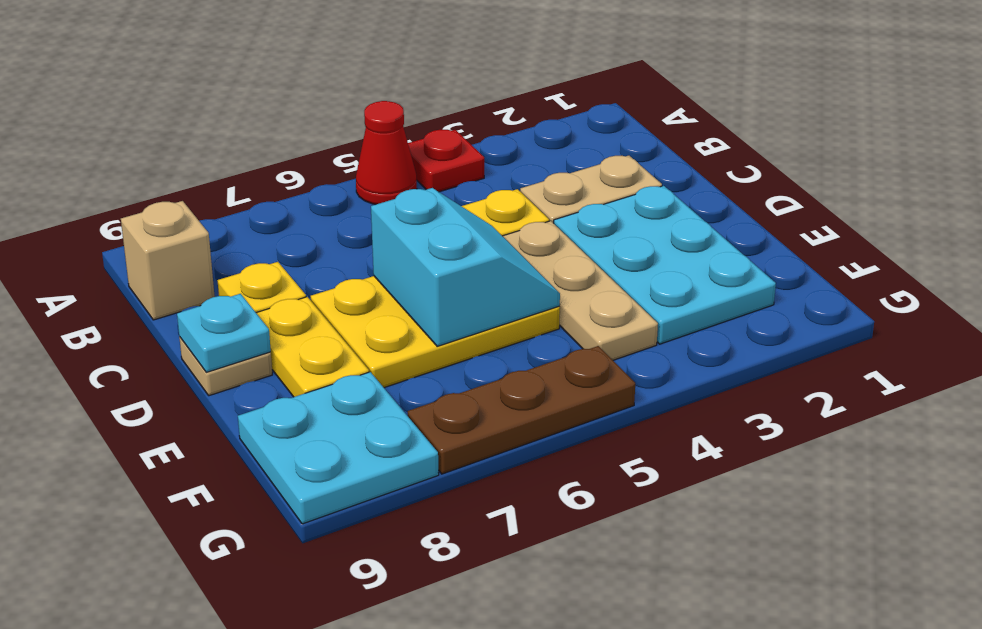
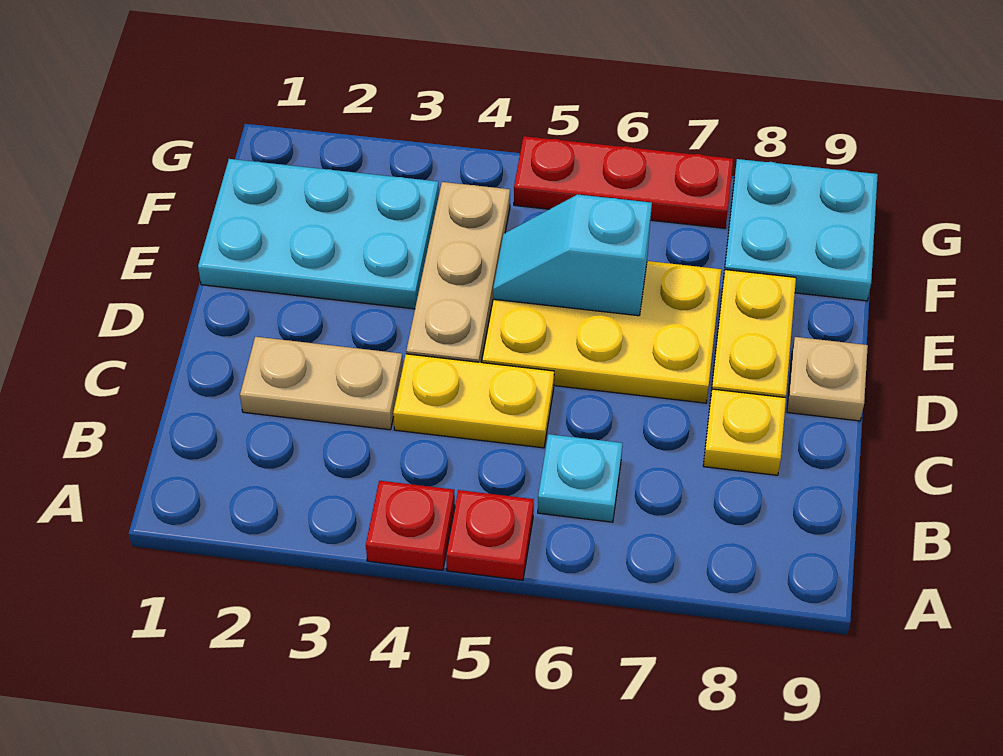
red cone A5 level 1 -> red plate A5 level 1
tan brick B9 level 1 -> none
cyan plate D2:F3 level 1 -> cyan plate E1:F3 level 1
cyan slope D5:E6 level 2 top 6 -> cyan slope E5:E6 level 2 top 6
cyan plate D9 level 2 -> cyan plate B6 level 1
brown plate G5:G7 level 1 -> red plate G5:G7 level 1

